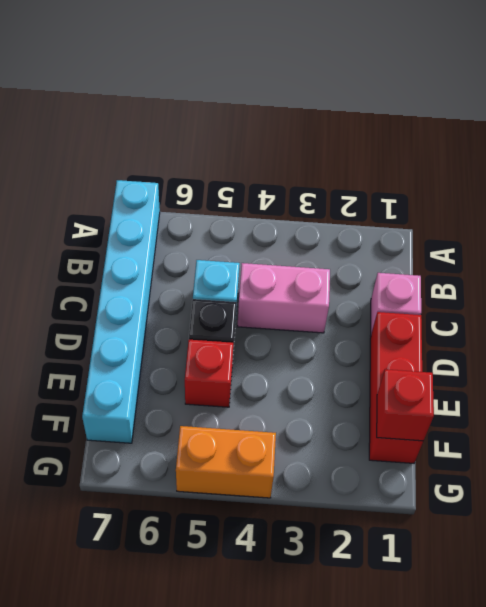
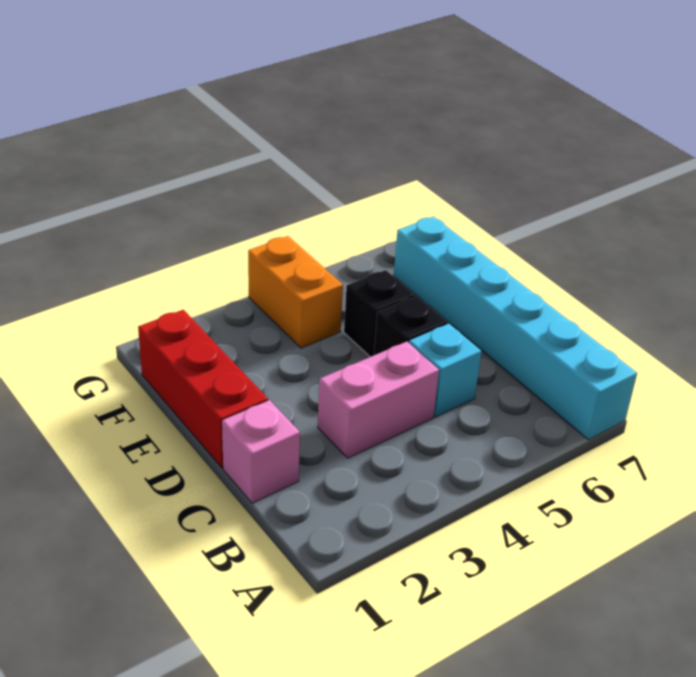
red brick E5 level 1 -> black brick E5 level 1
red brick F1 level 2 -> none
orange brick G4:G5 level 1 -> orange brick F4:G4 level 1

